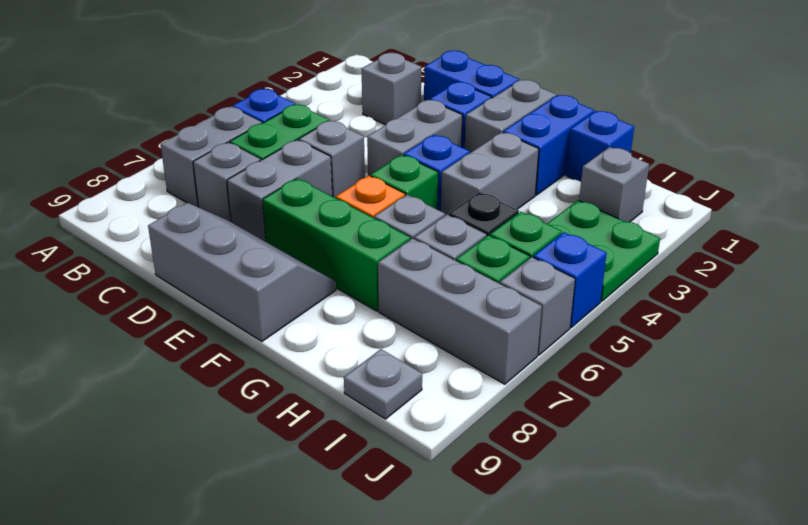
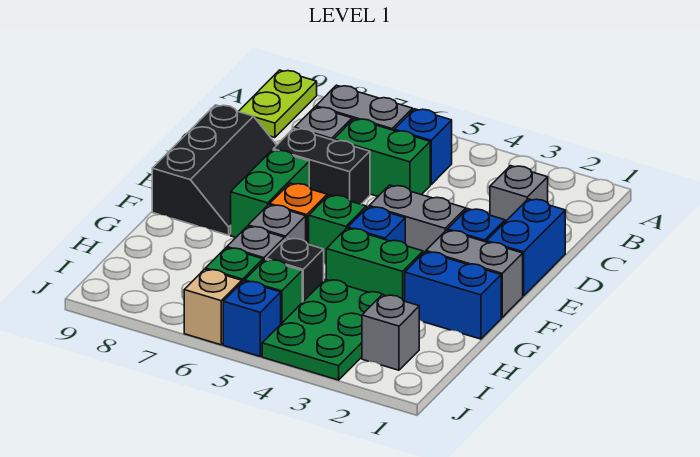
none -> lime plate A9:B9 level 1
grey brick D5 level 1 -> none
grey brick D6:D7 level 1 -> black brick D6:D7 level 1
grey slope D8:F9 level 1 top 9 -> black slope D8:F9 level 1 top 9
green brick E7:G7 level 1 -> green brick E7:F7 level 1
grey brick G3:G4 level 1 -> green brick G3:G4 level 1
blue brick H1 level 1 -> none
grey brick H7:J7 level 1 -> none
green plate I3:J4 level 1 -> green plate H3:J4 level 1
grey plate I9 level 1 -> none
grey brick J6 level 1 -> tan brick J6 level 1

